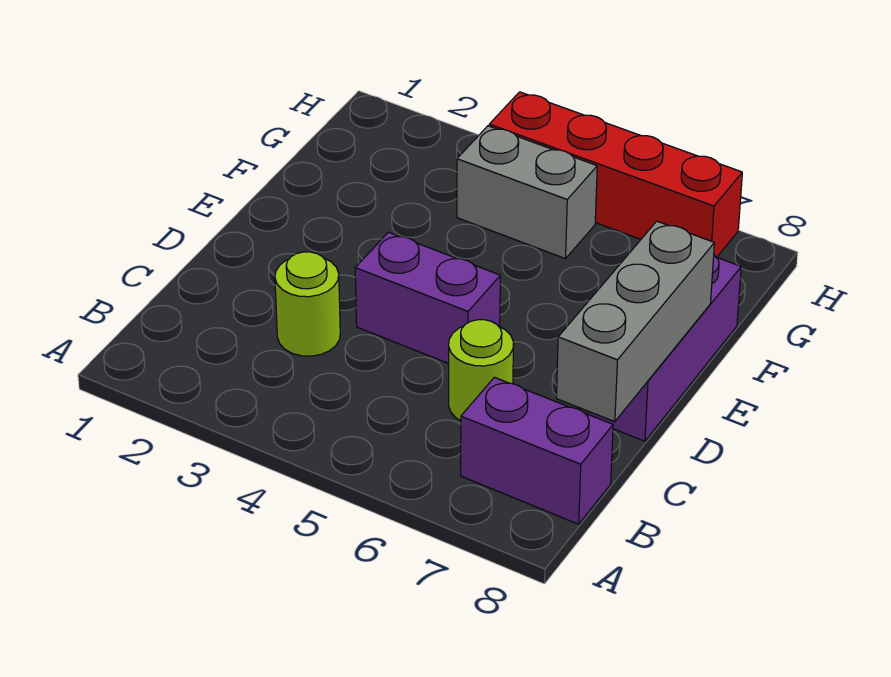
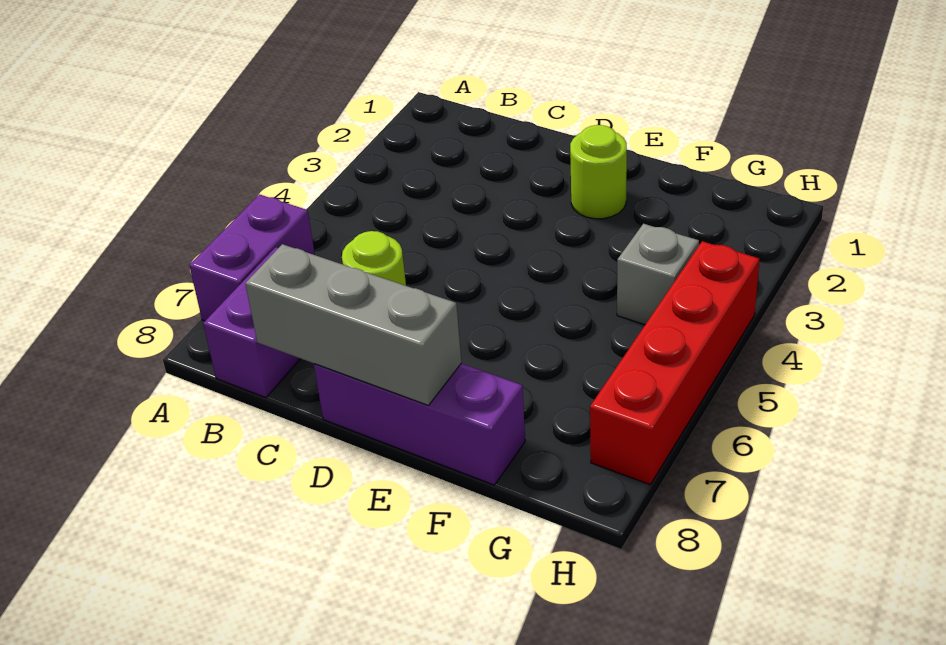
lime round brick C3 level 1 -> lime round brick E2 level 1
purple brick D4:D5 level 1 -> purple brick A6:A7 level 1
grey brick G4:G5 level 1 -> grey brick G4 level 1

